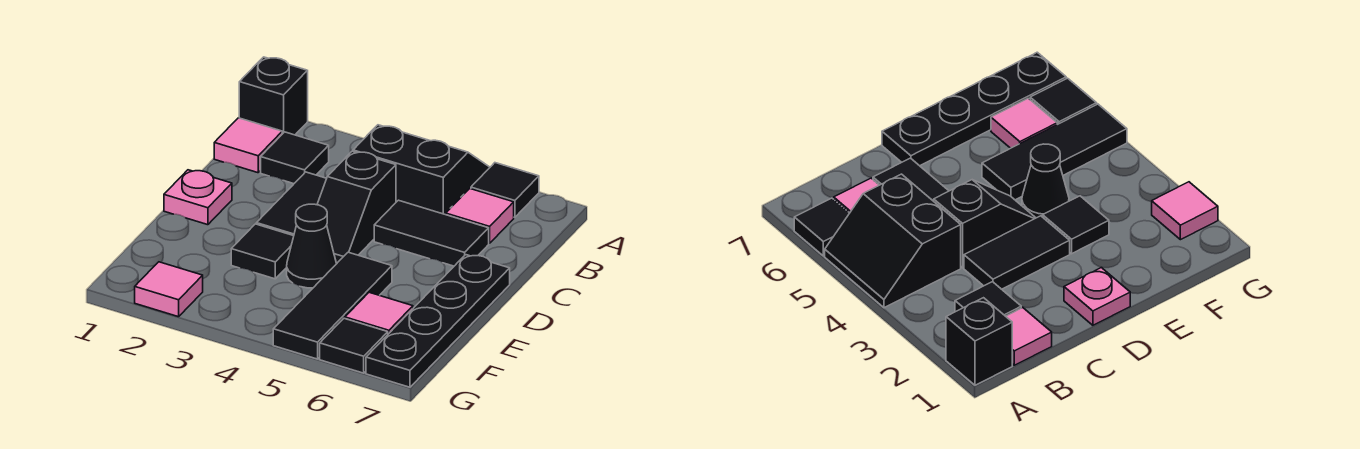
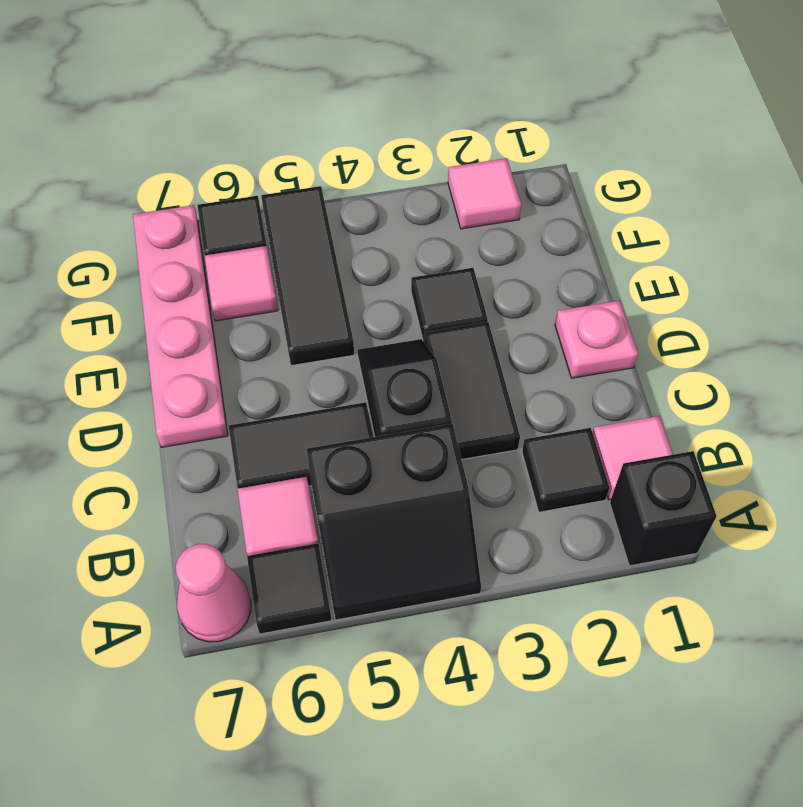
none -> pink cone A7 level 1
black plate D7:G7 level 1 -> pink plate D7:G7 level 1
black cone E4 level 1 -> none

